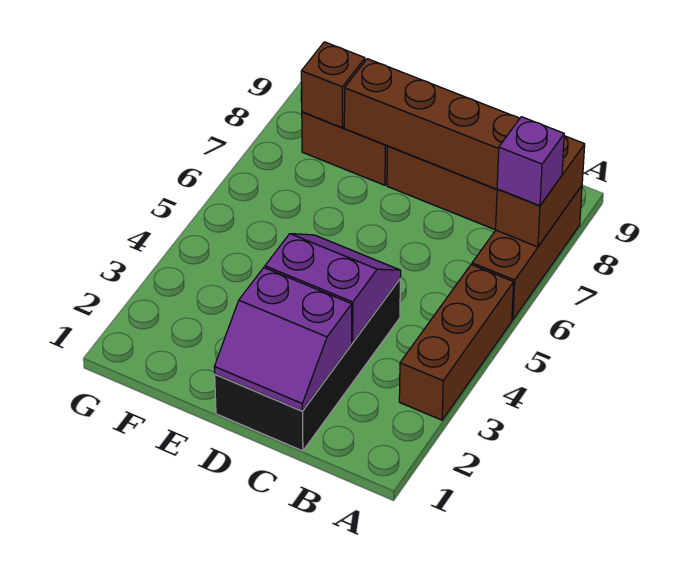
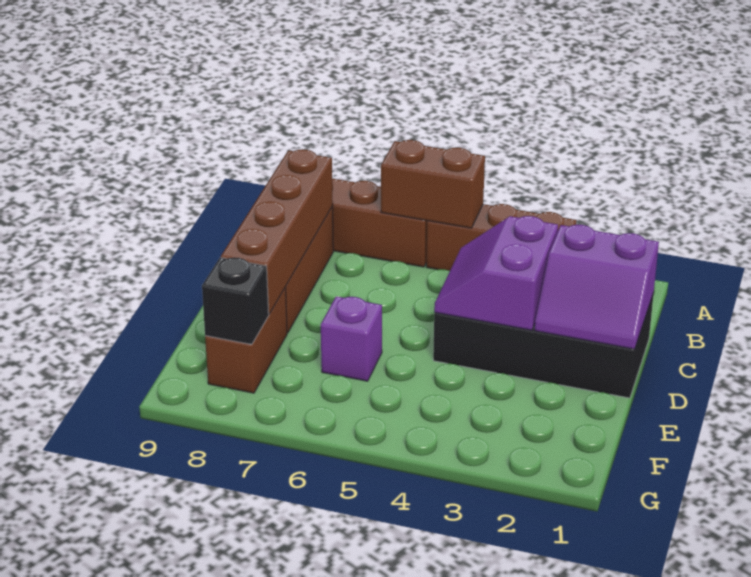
brown brick A7:A8 level 2 -> brown brick A5:A6 level 2
purple brick A7 level 3 -> purple brick E6 level 1
purple slope C1:D2 level 2 top 2 -> purple slope C1:D2 level 2 top C
brown brick F8 level 2 -> black brick F8 level 2

